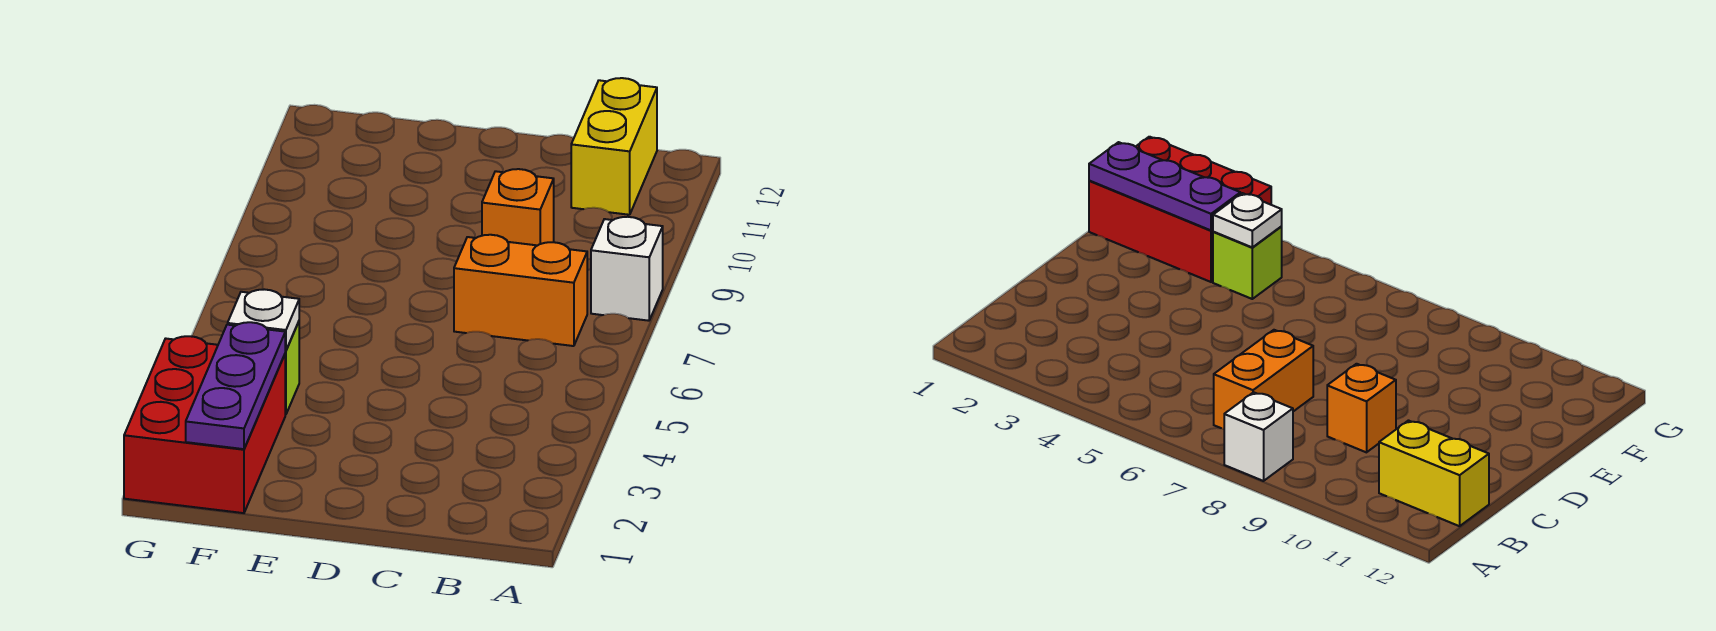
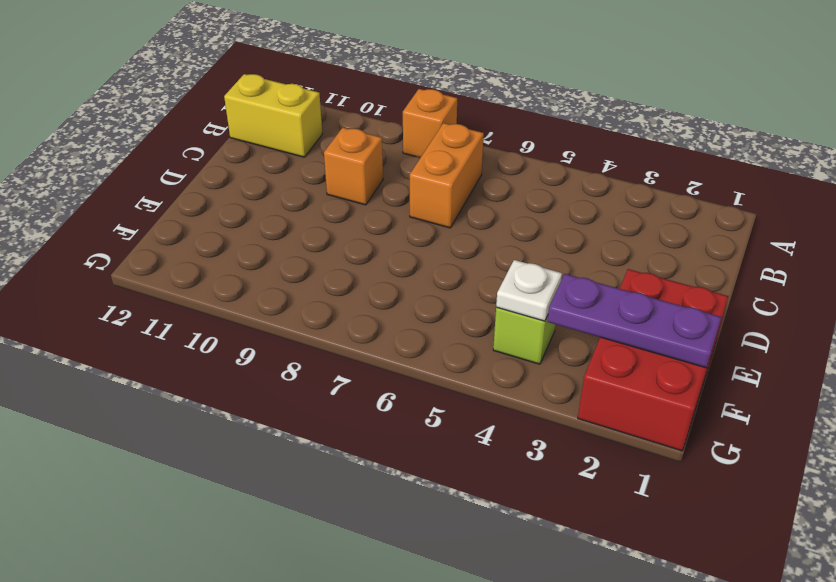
white brick A8 level 1 -> orange brick A8 level 1
red brick F1:G3 level 1 -> red brick E1:G2 level 1

